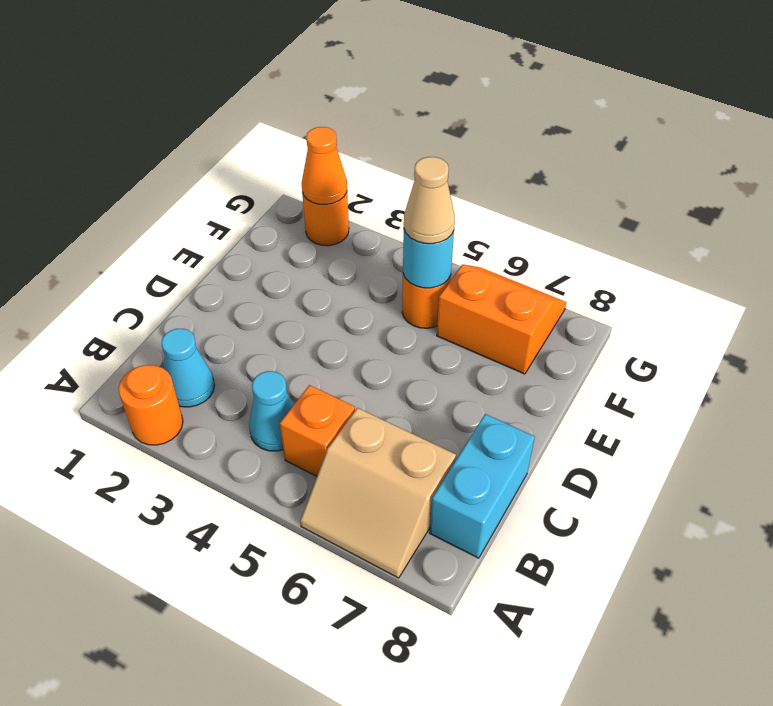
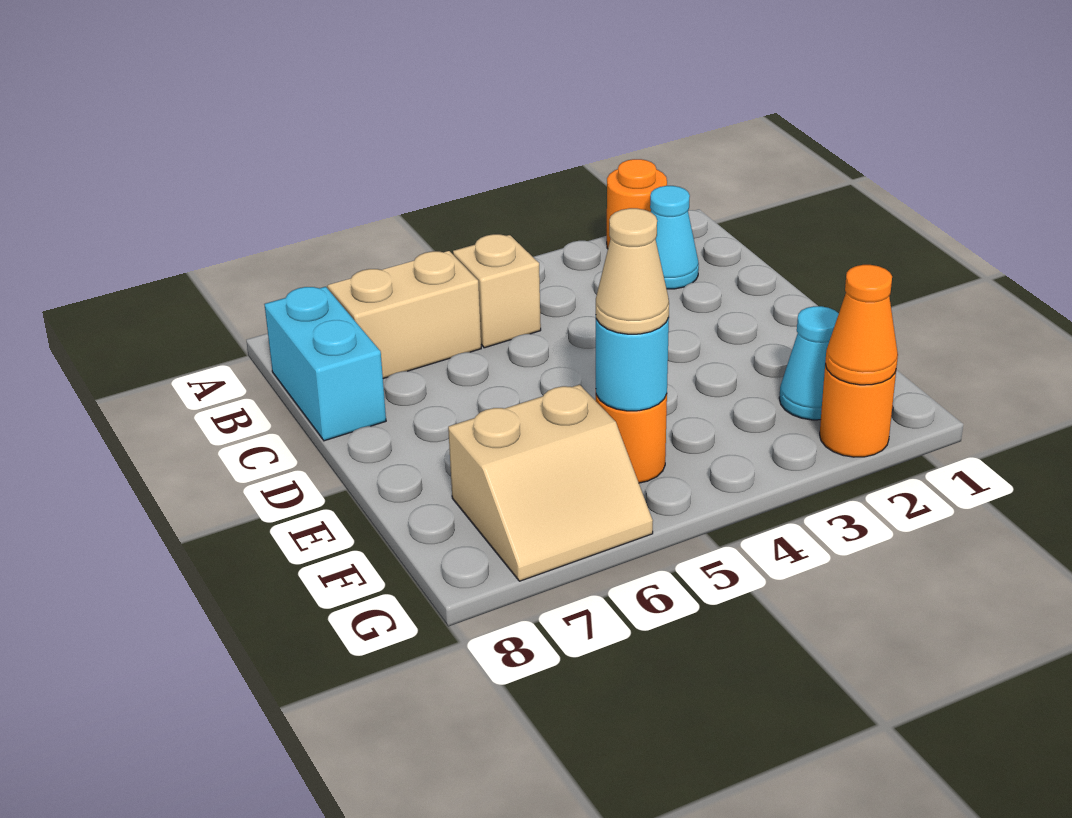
cyan cone B4 level 1 -> cyan cone F2 level 1
orange brick B5 level 1 -> tan brick B5 level 1
orange slope F6:G7 level 1 top F -> tan slope F6:G7 level 1 top F

